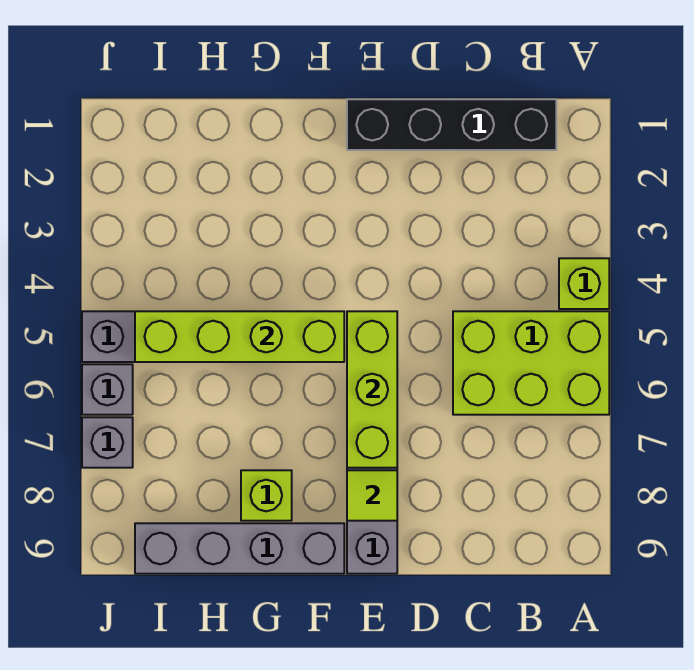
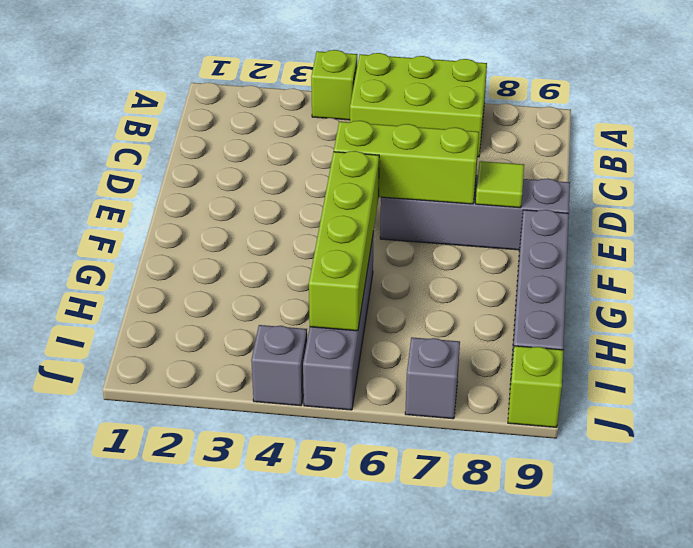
lime brick A5:C6 level 1 -> lime brick A5:B7 level 1
black brick B1:E1 level 1 -> none
lime brick G8 level 1 -> lime brick J9 level 1
grey brick J6 level 1 -> grey brick J4 level 1

